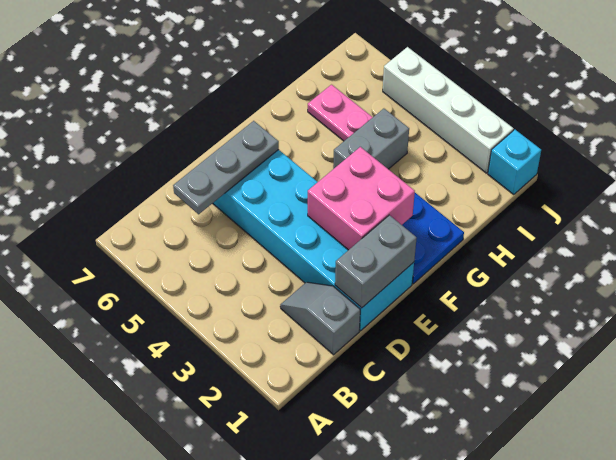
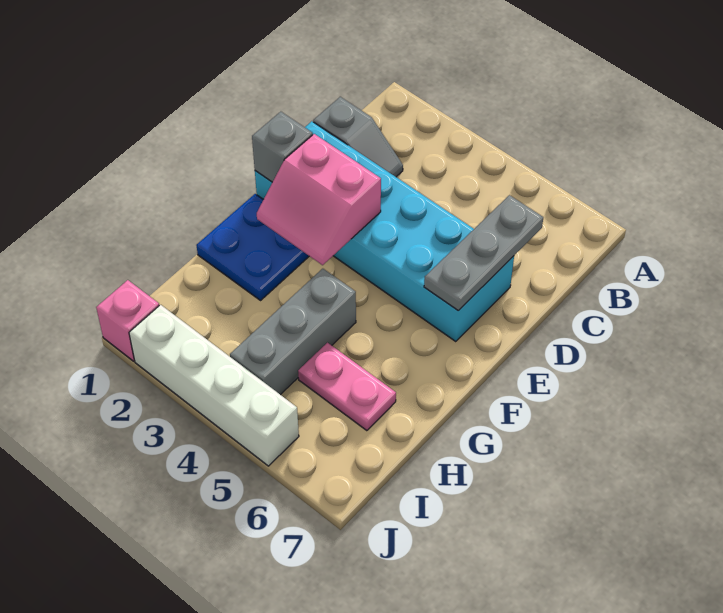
grey brick D1:E1 level 2 -> grey brick E1 level 2
pink brick E2:F3 level 2 -> pink slope E2:F3 level 2 top E
grey brick G4:H4 level 1 -> grey brick G4:I4 level 1
cyan brick J1 level 1 -> pink brick J1 level 1

